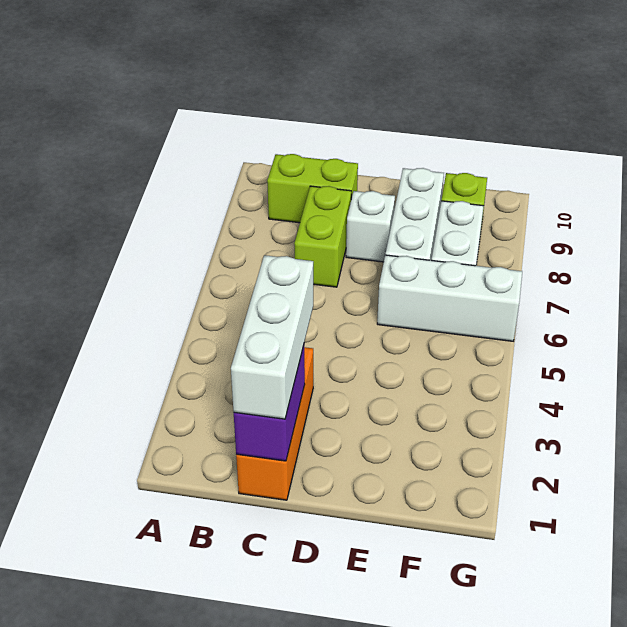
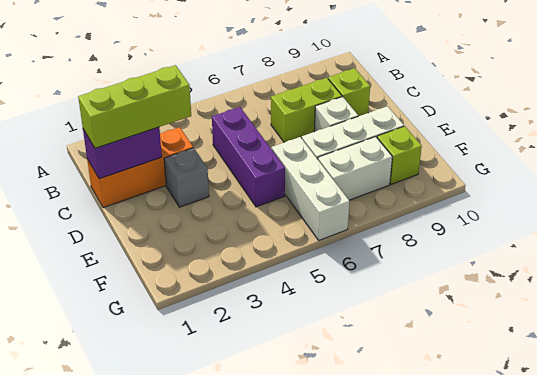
lime brick B9:C9 level 1 -> lime brick C9 level 1
white brick C1:C3 level 3 -> lime brick C1:C3 level 3
none -> purple brick C5:E5 level 1
none -> grey brick D3 level 1

